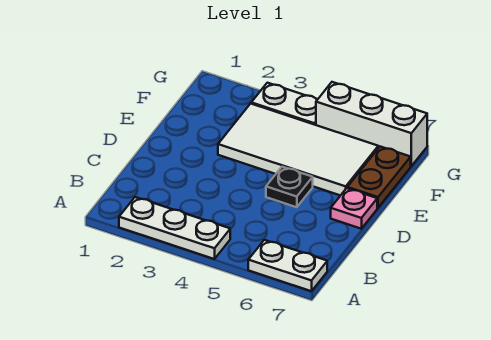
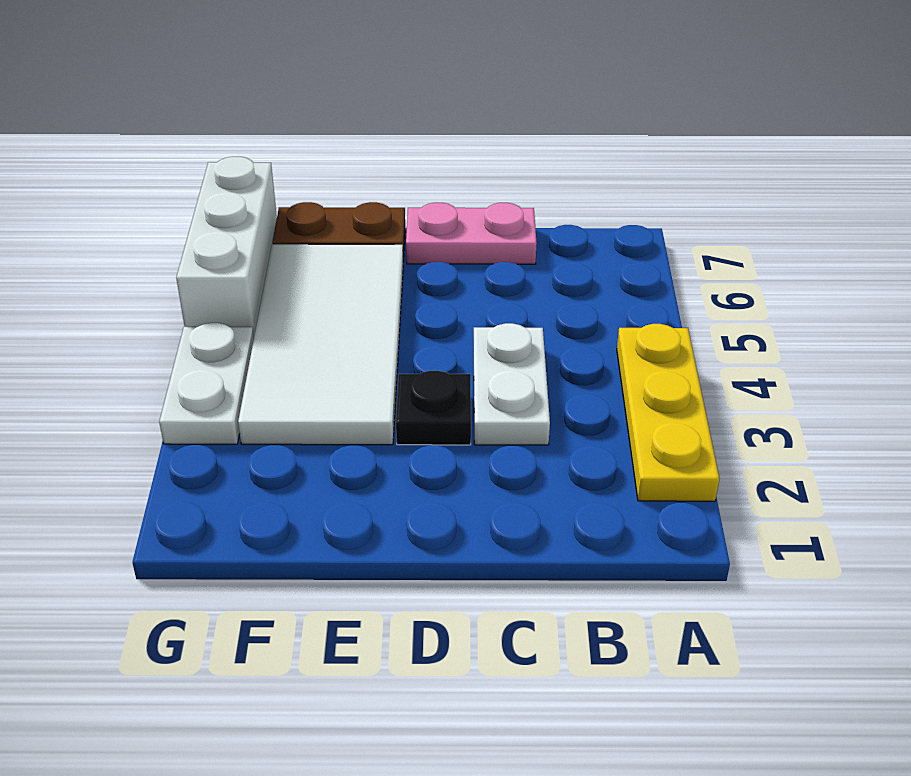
white plate A2:A4 level 1 -> yellow plate A2:A4 level 1
white plate A6:A7 level 1 -> white plate C3:C4 level 1
black plate D5 level 1 -> black plate D3 level 1
pink plate D7 level 1 -> pink plate C7:D7 level 1

